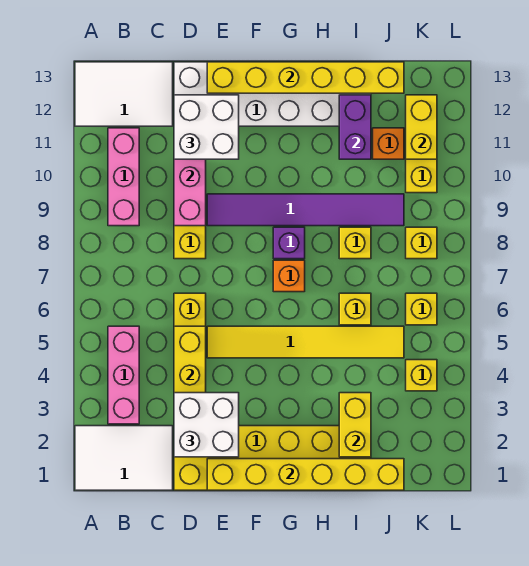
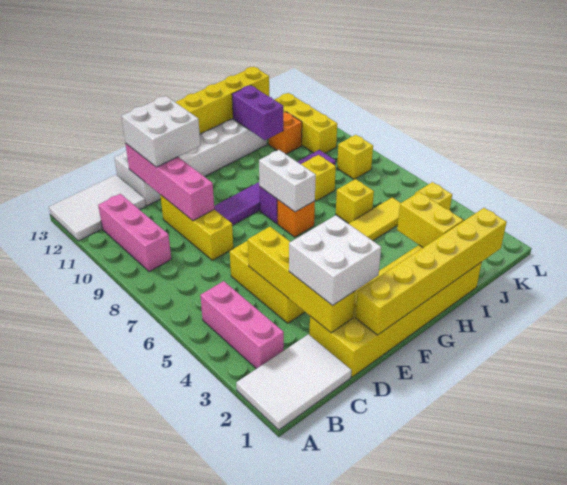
none -> white brick G7:G8 level 2
yellow brick K6 level 1 -> none
yellow brick K11:K12 level 2 -> none

